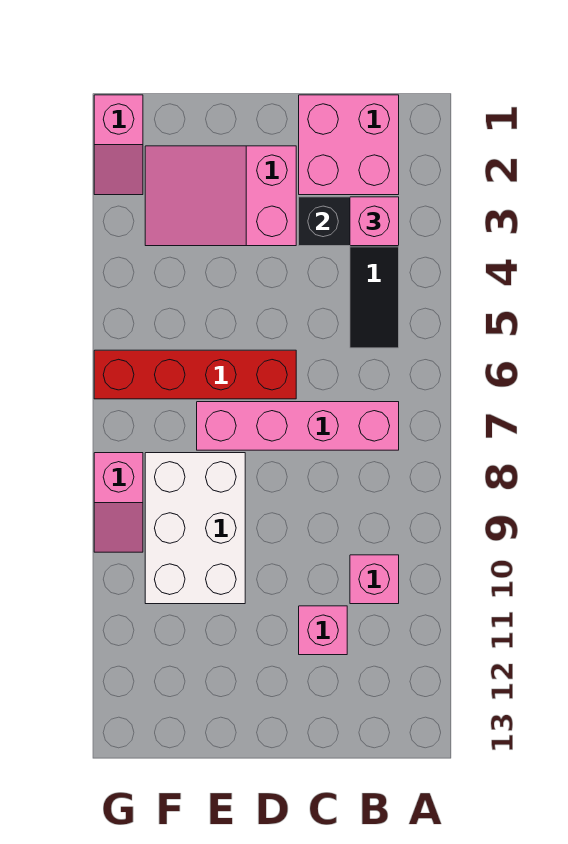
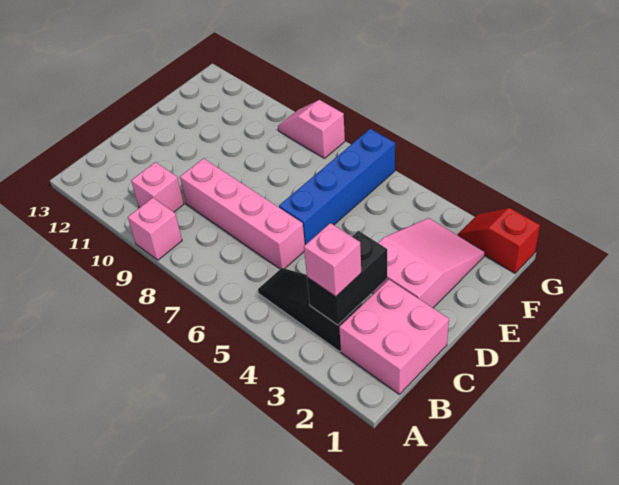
pink brick B7:E7 level 1 -> pink brick C6:C9 level 1
pink brick C11 level 1 -> pink brick A9 level 1
red brick D6:G6 level 1 -> blue brick D6:G6 level 1
white brick E8:F10 level 1 -> none
pink slope G1:G2 level 1 top 1 -> red slope G1:G2 level 1 top 1

